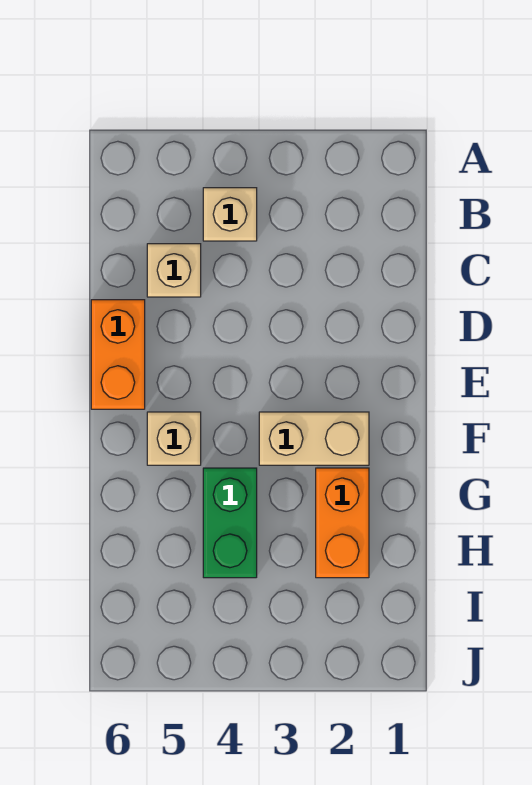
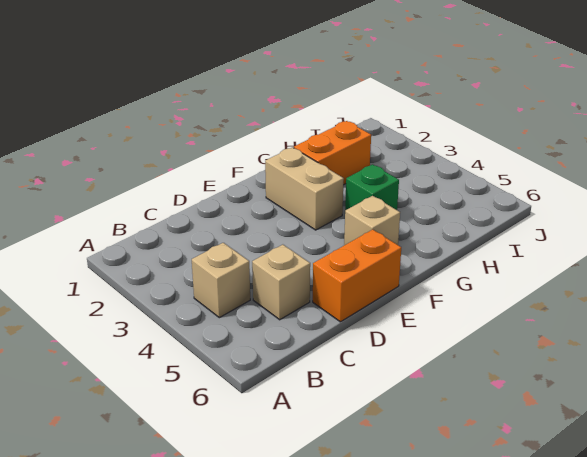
green brick G4:H4 level 1 -> green brick G4 level 1

